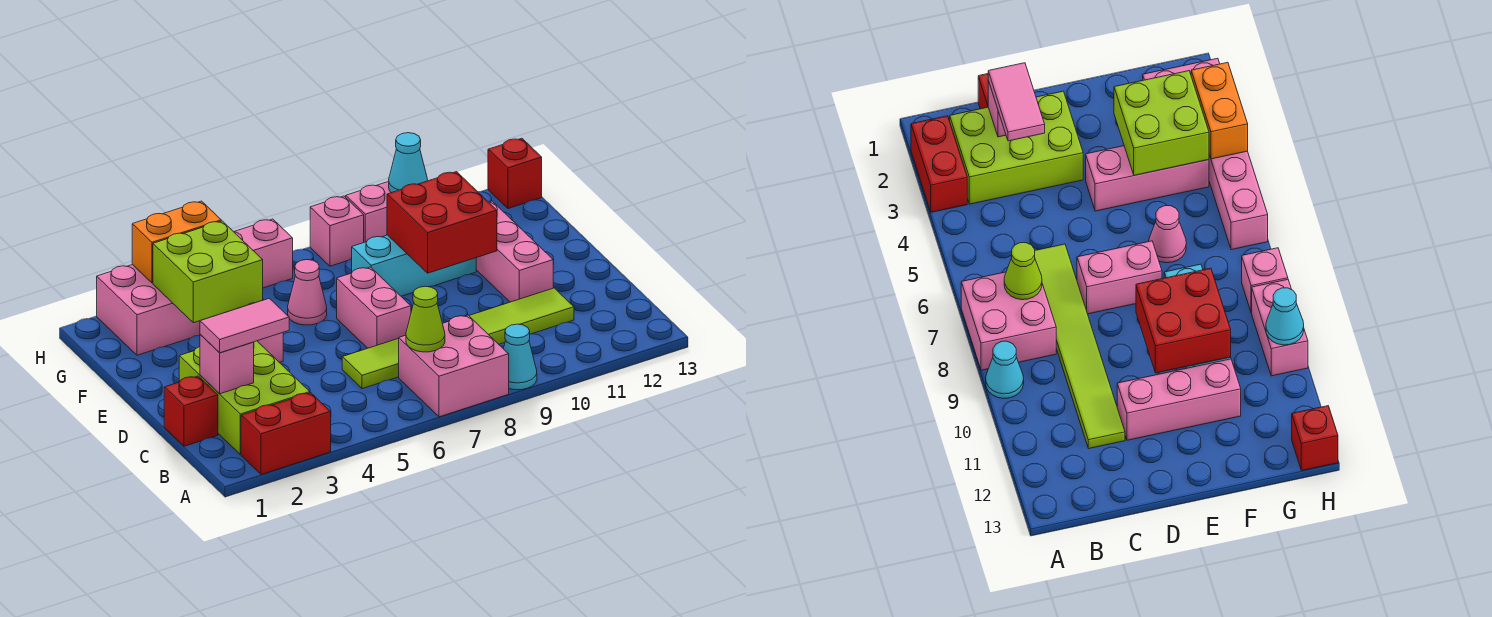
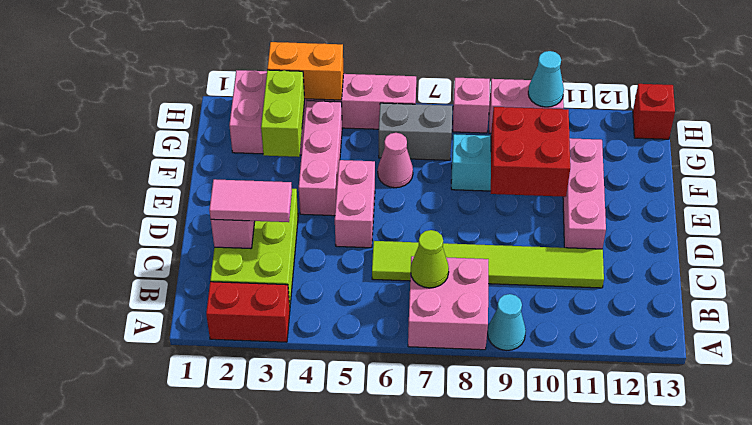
red brick C1 level 1 -> none
pink brick D7:E7 level 1 -> pink brick D5:E5 level 1
lime brick F3:G4 level 2 -> lime brick F3:G3 level 2
none -> grey brick G6:G7 level 1

